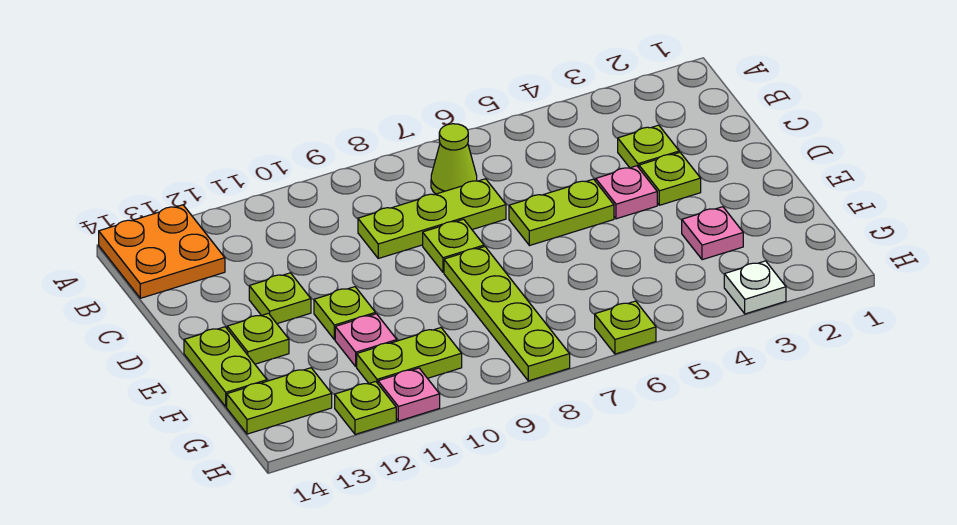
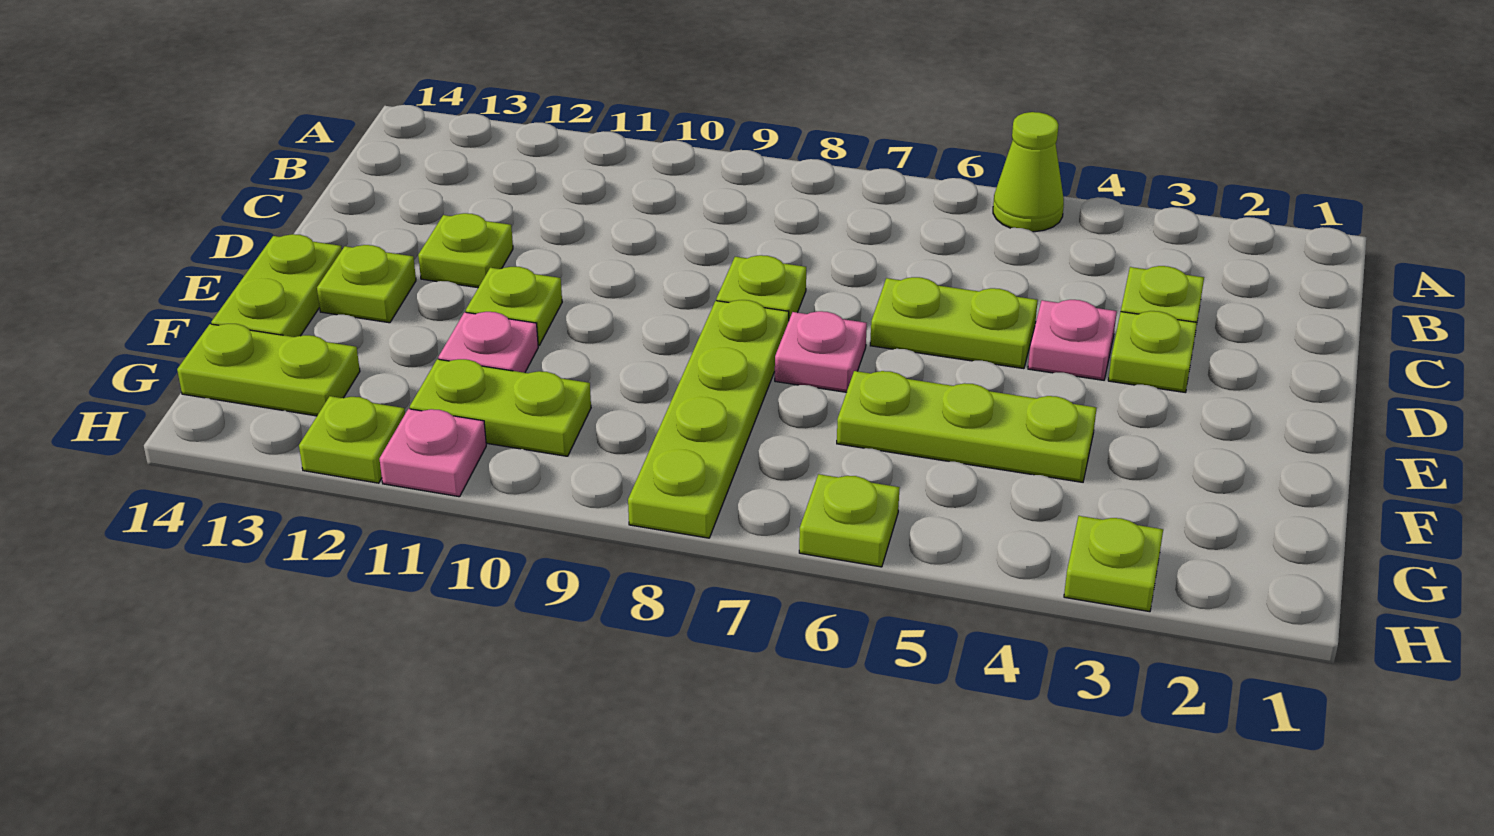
orange plate A13:B14 level 1 -> none
lime cone B7 level 1 -> lime cone A5 level 1
lime plate C7:C9 level 1 -> lime plate F4:F6 level 1
pink plate F3 level 1 -> pink plate E7 level 1
white plate H3 level 1 -> lime plate H3 level 1

